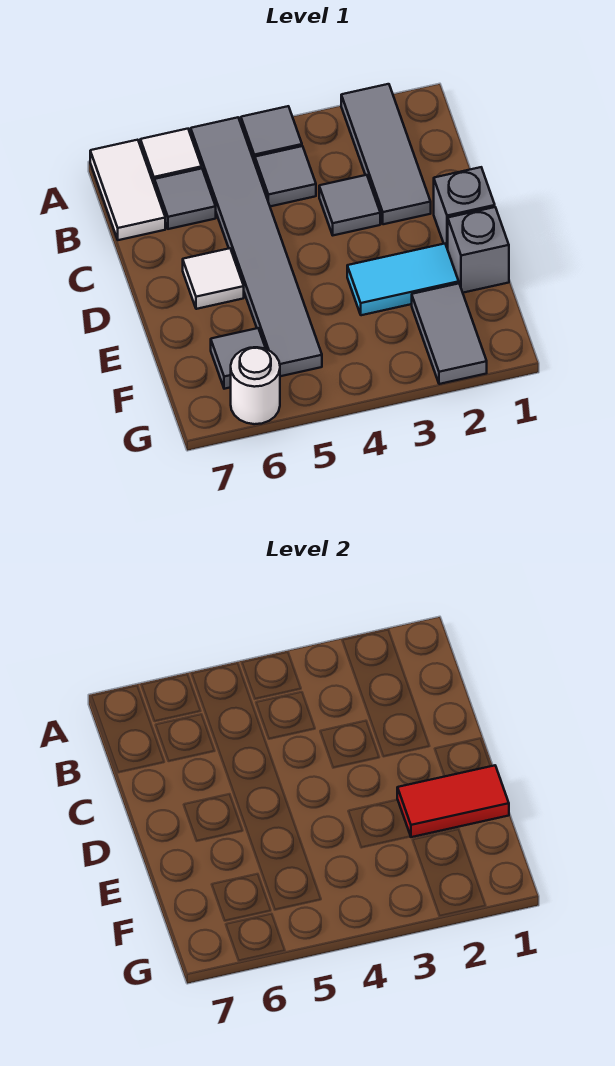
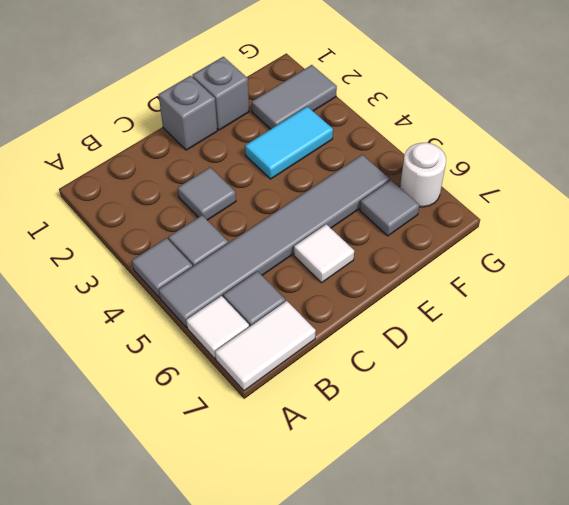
grey tile A2:C2 level 1 -> none
red tile E1:E2 level 2 -> none
cyan tile E2:E3 level 1 -> cyan tile E3:F3 level 1

